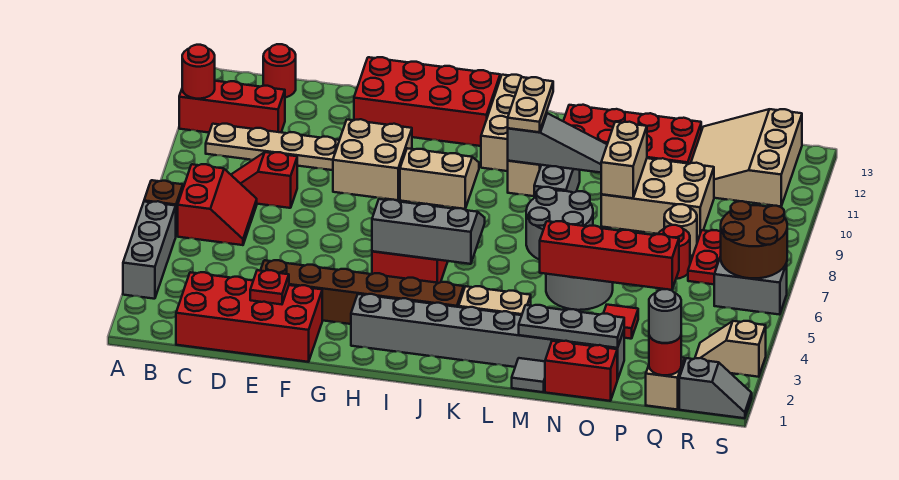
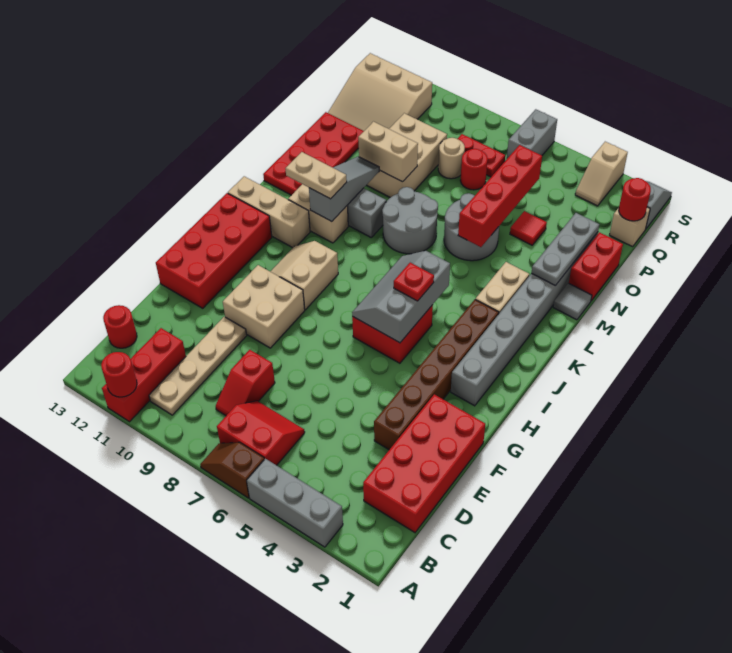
red plate E2 level 2 -> red plate I5 level 3
grey round brick Q1 level 3 -> none
brown round brick R6:S7 level 2 -> none

